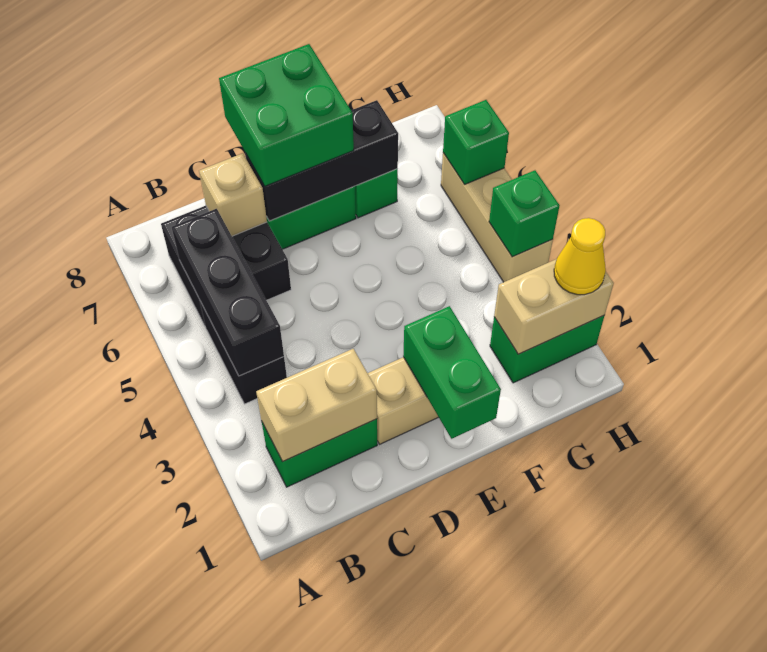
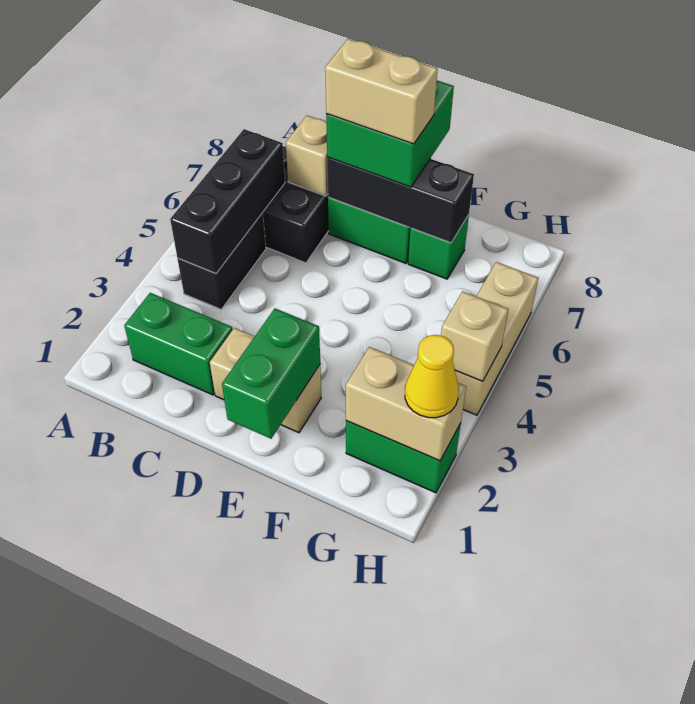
tan brick B2:C2 level 2 -> tan brick D7:E7 level 4
green brick H4 level 2 -> tan brick H4 level 2
green brick H6 level 2 -> none

